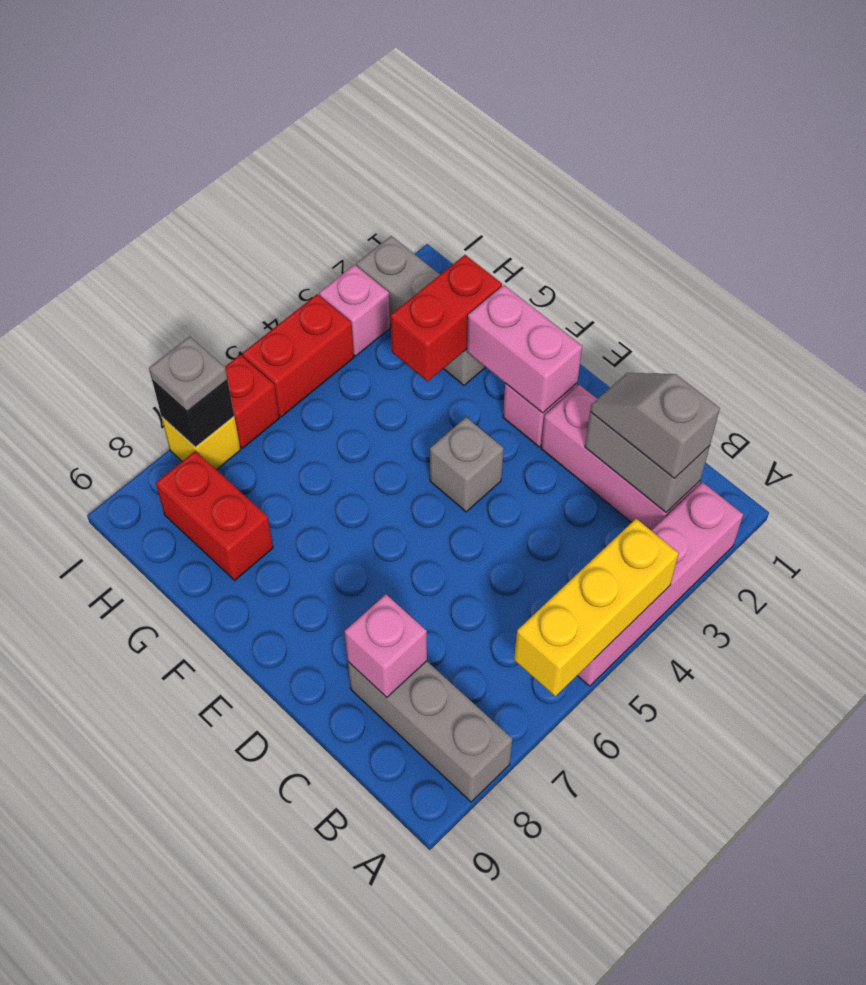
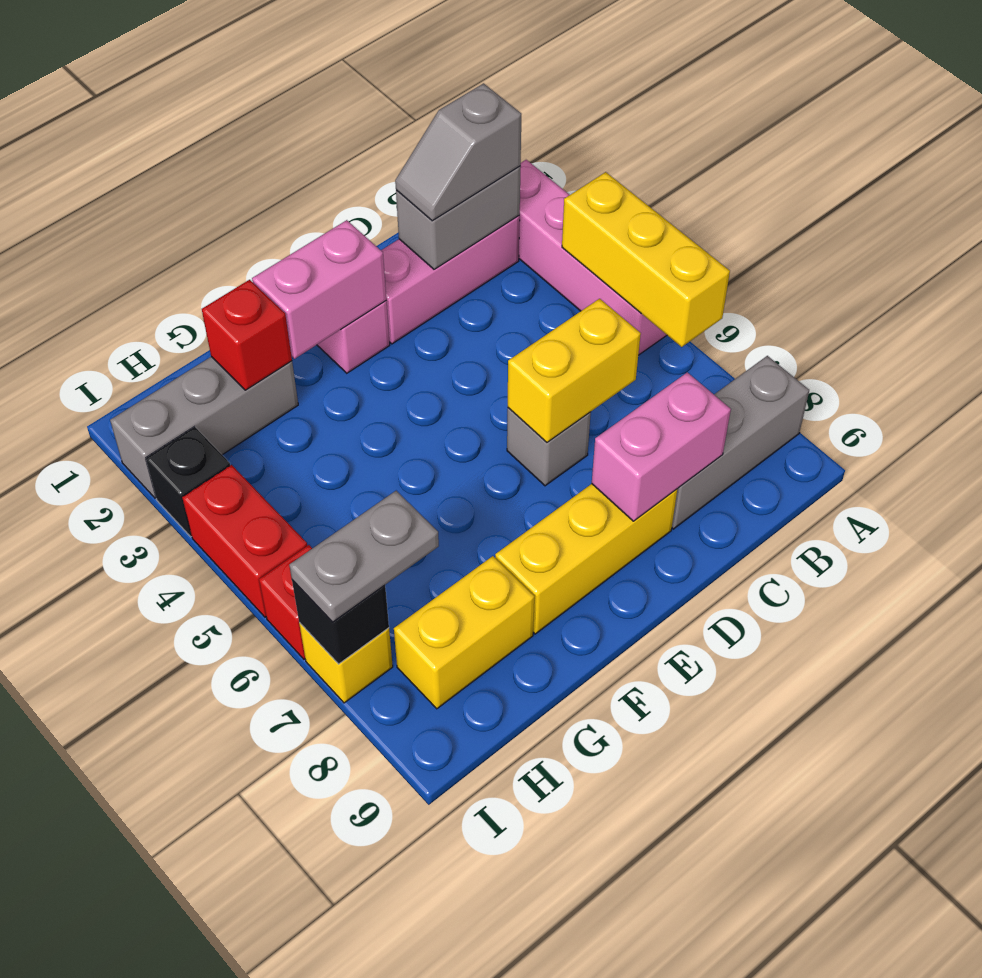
none -> yellow brick C6:D6 level 2
pink brick C8 level 2 -> pink brick C8:D8 level 2
none -> yellow brick D8:F8 level 1
grey brick E4 level 1 -> grey brick D6 level 1
red brick G2:G3 level 2 -> red brick G2 level 2
red brick G8:H8 level 1 -> yellow brick G8:H8 level 1
pink brick I3 level 1 -> black brick I3 level 1
grey plate I7 level 3 -> grey plate H7:I7 level 3

